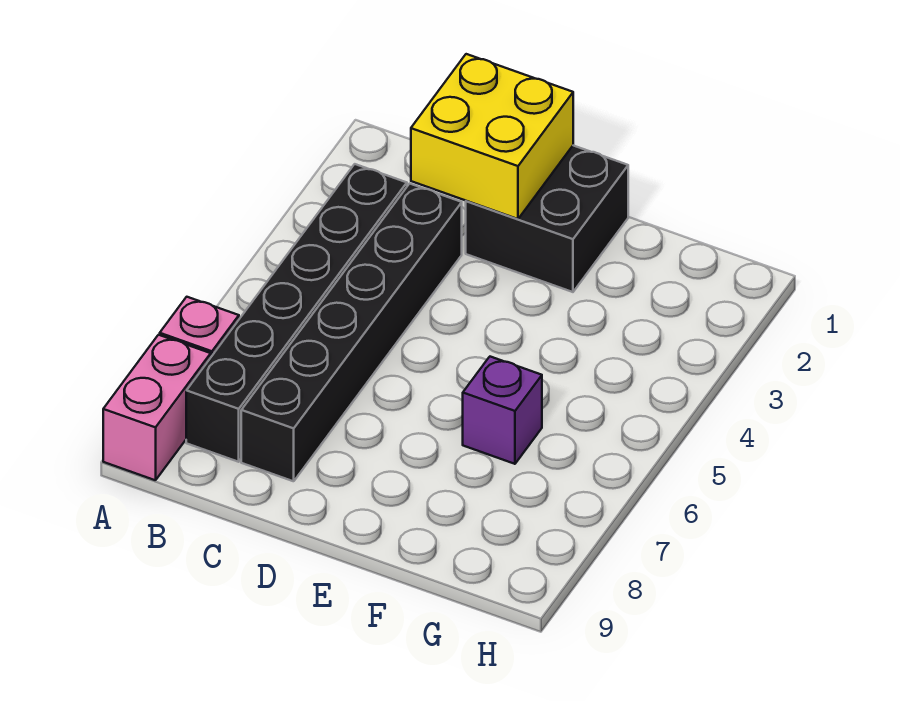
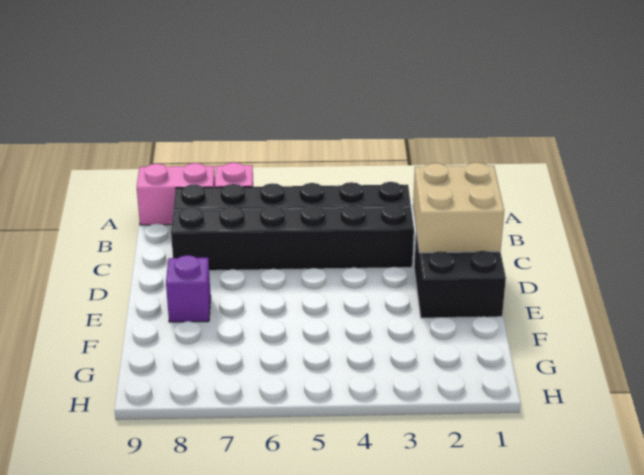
yellow brick C1:D2 level 2 -> tan brick C1:D2 level 2
purple brick F6 level 1 -> purple brick E8 level 1

